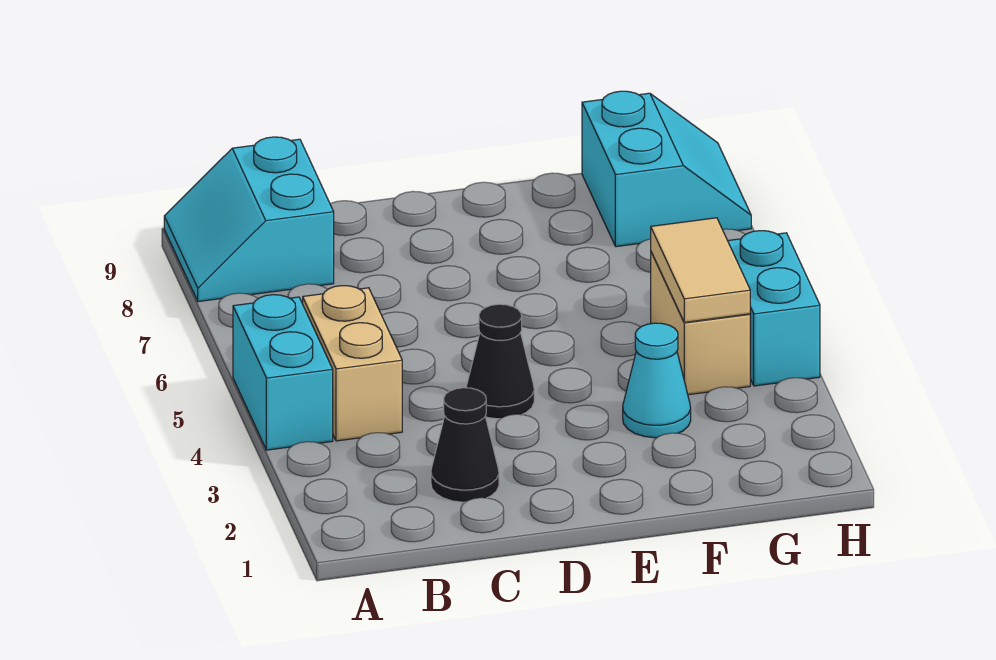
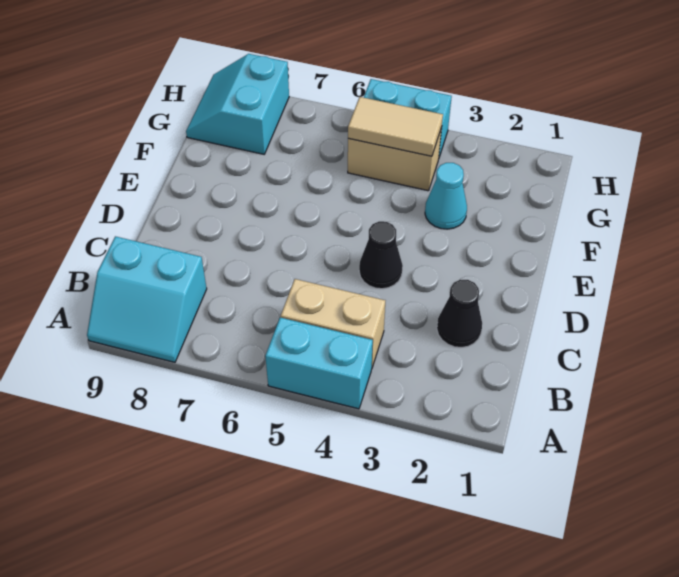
cyan slope G8:H9 level 1 top G -> cyan slope G8:H9 level 1 top 8

